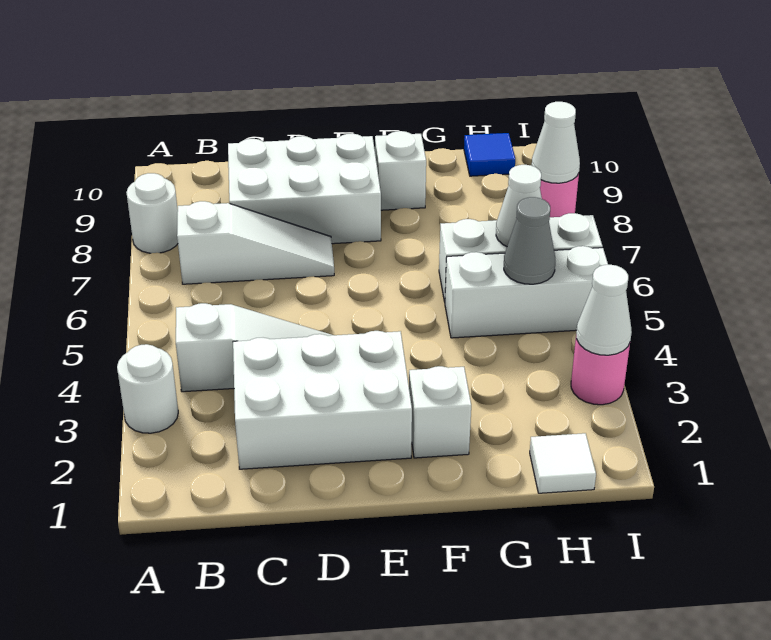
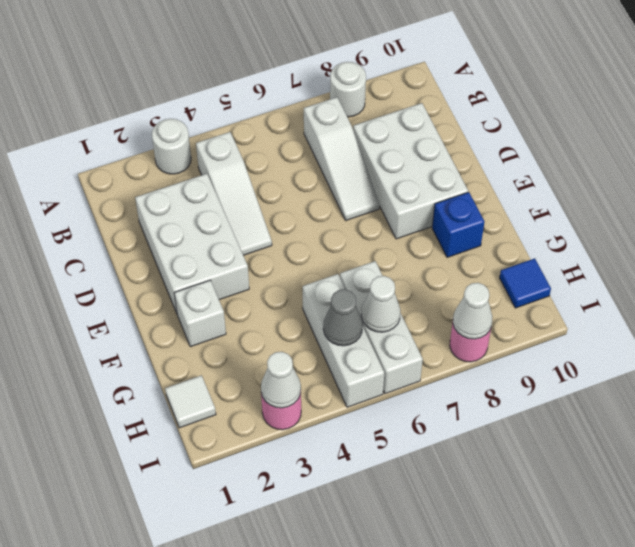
white brick F9 level 1 -> blue brick F9 level 1

